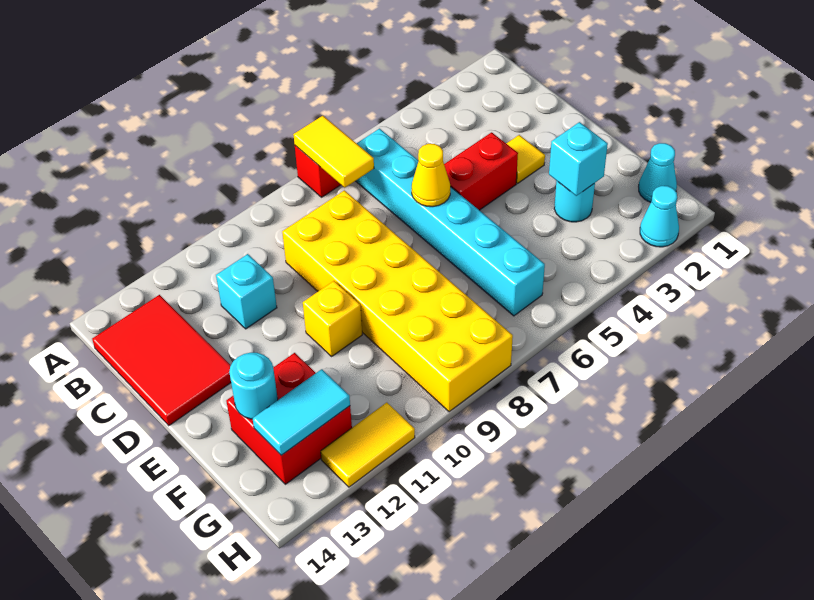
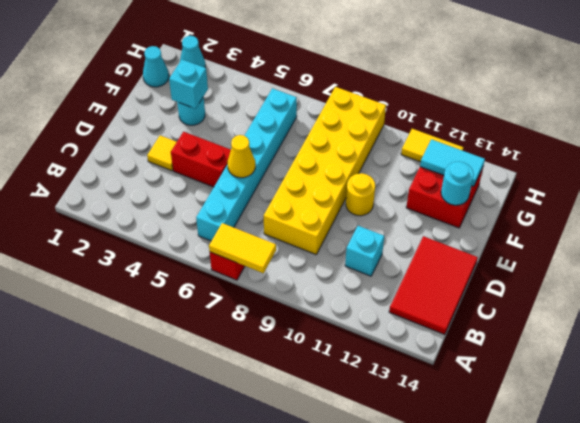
yellow tile A7:B7 level 2 -> yellow tile A7:A8 level 2
yellow brick E10 level 1 -> yellow round brick E10 level 1

